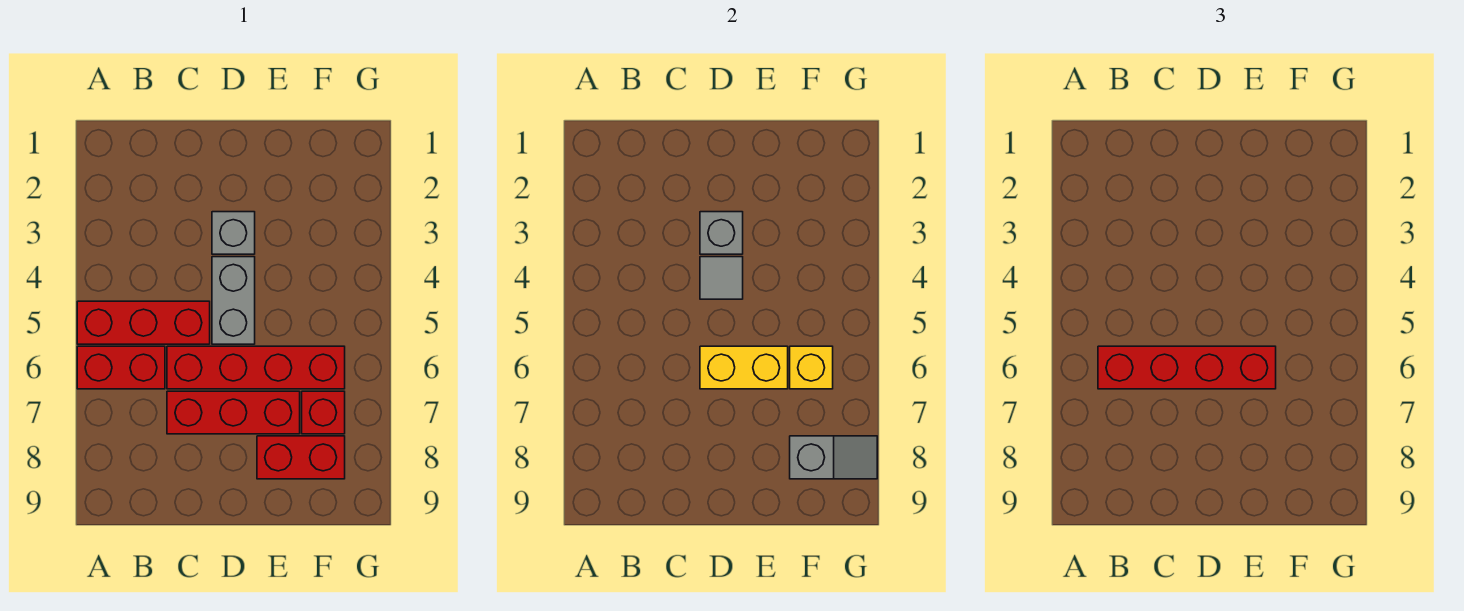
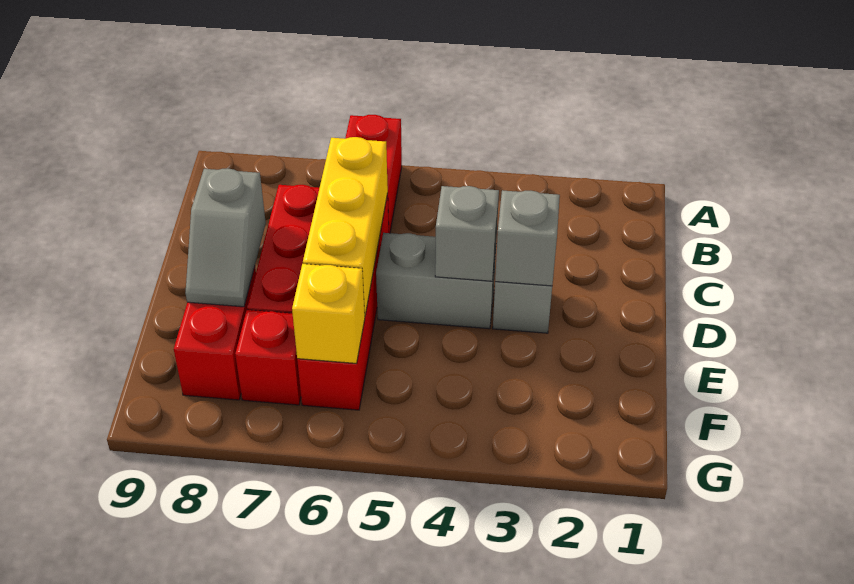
red brick A5:C5 level 1 -> none
red brick B6:E6 level 3 -> none
grey tile D4 level 2 -> grey brick D4 level 2
yellow brick D6:E6 level 2 -> yellow brick C6:E6 level 2
grey slope F8:G8 level 2 top F -> grey slope D8:E8 level 2 top D

